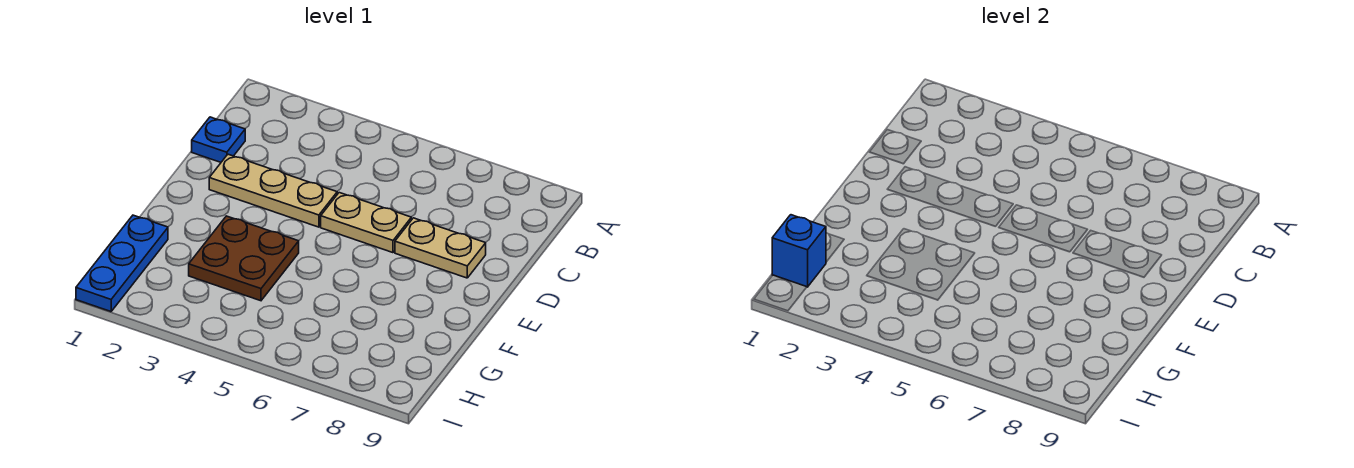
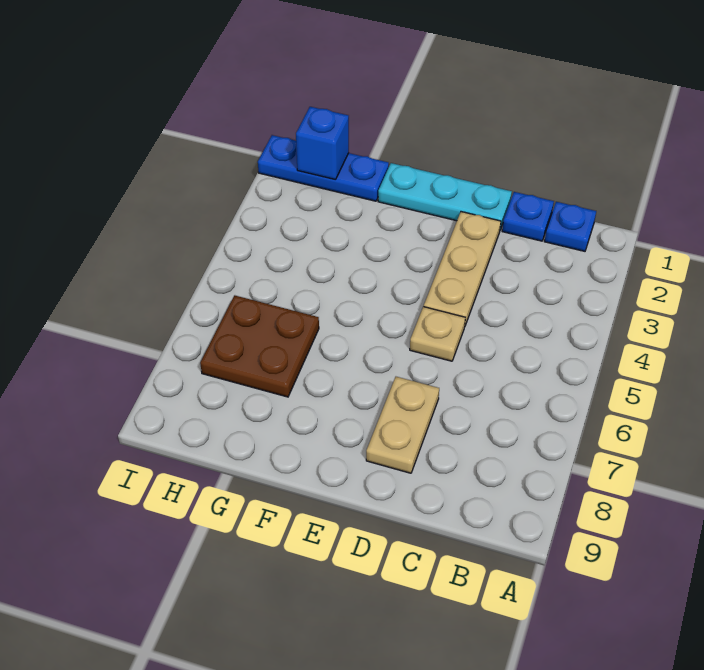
none -> blue plate B1 level 1
none -> cyan plate D1:F1 level 1
tan plate D5:D6 level 1 -> tan plate D5 level 1
brown plate F3:G4 level 1 -> brown plate G6:H7 level 1

